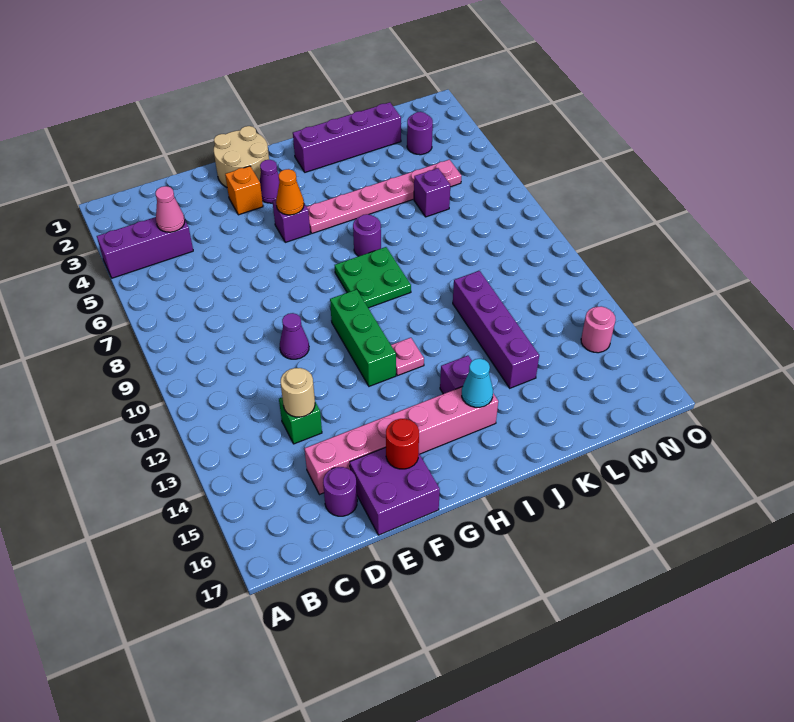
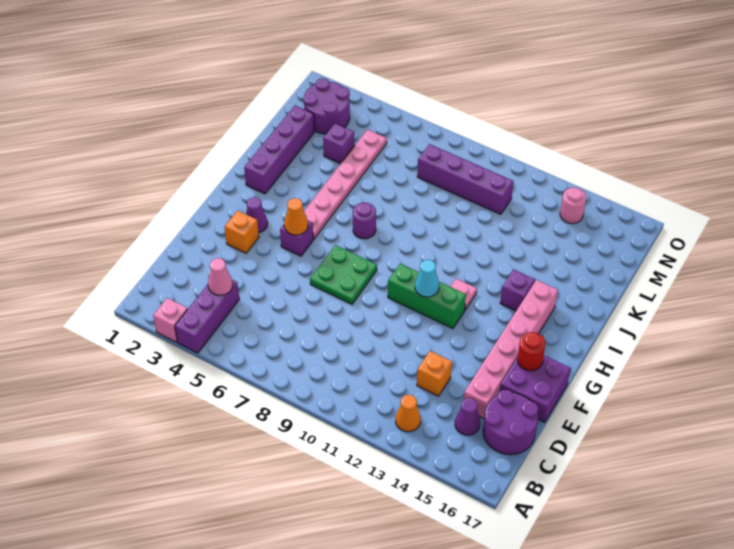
none -> pink brick A3 level 1
none -> orange cone B13 level 1
green brick D13 level 1 -> orange brick D13 level 1
tan round brick D13 level 2 -> none
purple round brick D16 level 1 -> purple round brick C16:D17 level 1
purple cone E10 level 1 -> purple cone C15 level 1
tan round brick F1:G2 level 1 -> none
green plate H8:I9 level 1 -> green plate F7:G8 level 1
cyan cone I15 level 2 -> cyan cone G11 level 2
purple brick K11:K14 level 1 -> purple brick M8:M11 level 1
purple brick L6 level 1 -> purple brick L4 level 1
purple round brick M3 level 1 -> purple round brick M2:N3 level 1

